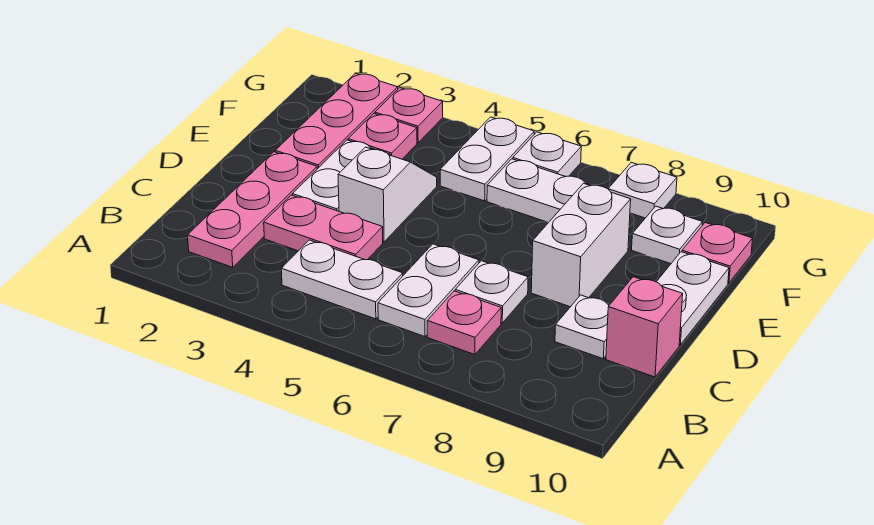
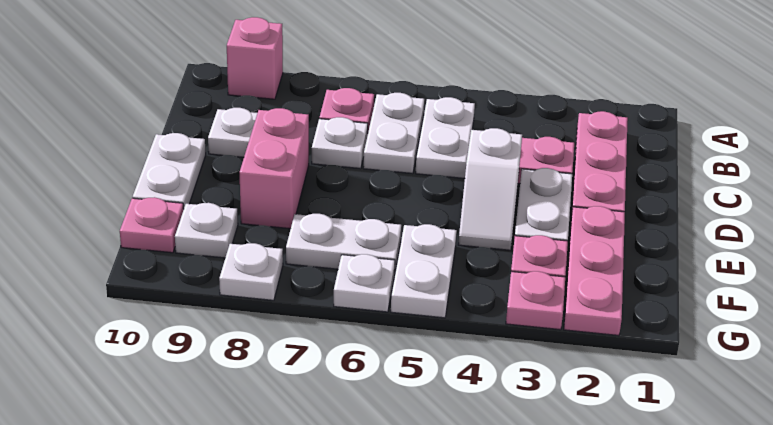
white plate B4:B5 level 1 -> white plate B5:C5 level 1
pink brick C10 level 1 -> pink brick A9 level 1
white brick D8:E8 level 1 -> pink brick D8:E8 level 1

